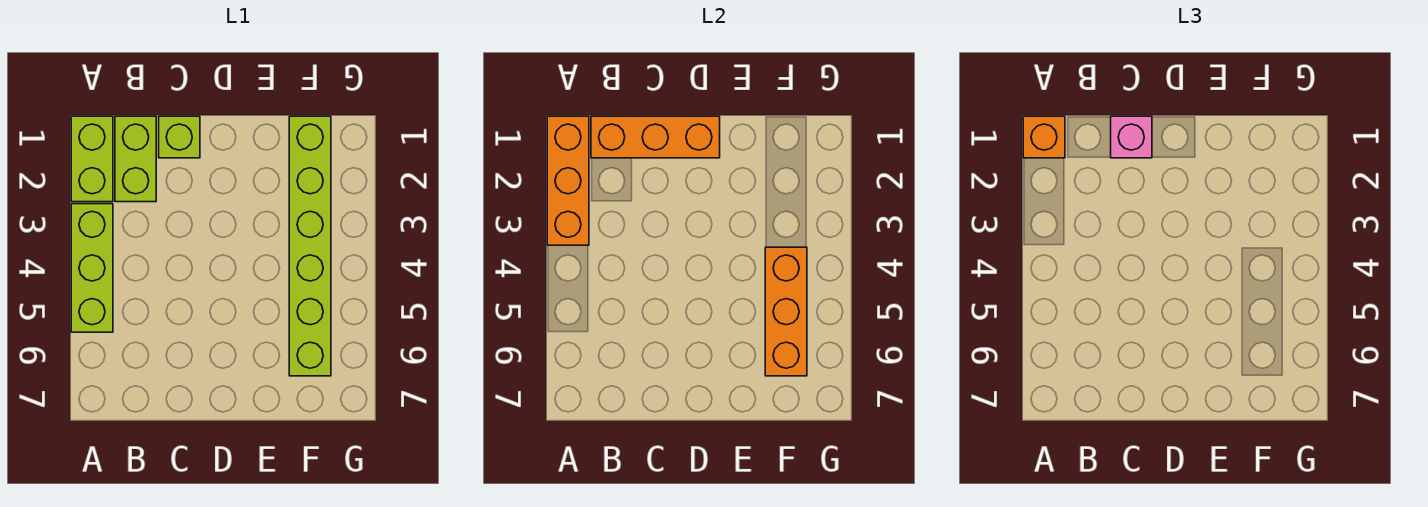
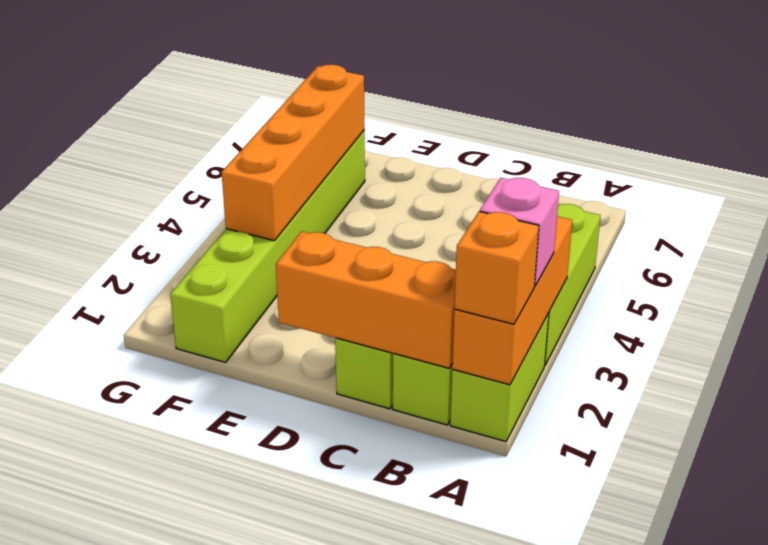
pink brick C1 level 3 -> pink brick A2 level 3
orange brick F4:F6 level 2 -> orange brick F3:F6 level 2

